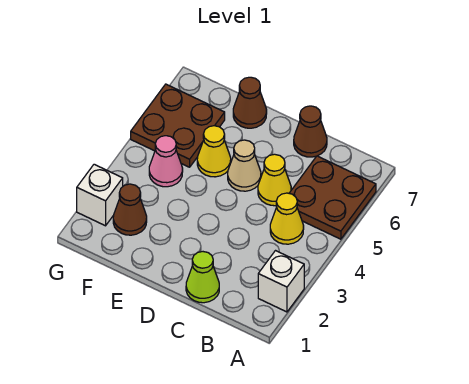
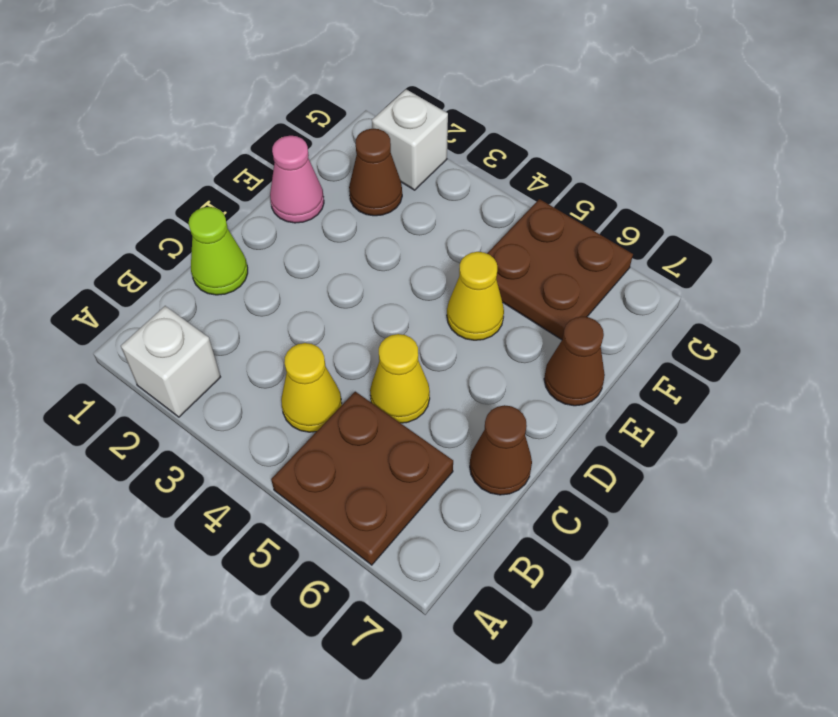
tan cone D5 level 1 -> none
pink cone F4 level 1 -> pink cone E1 level 1

